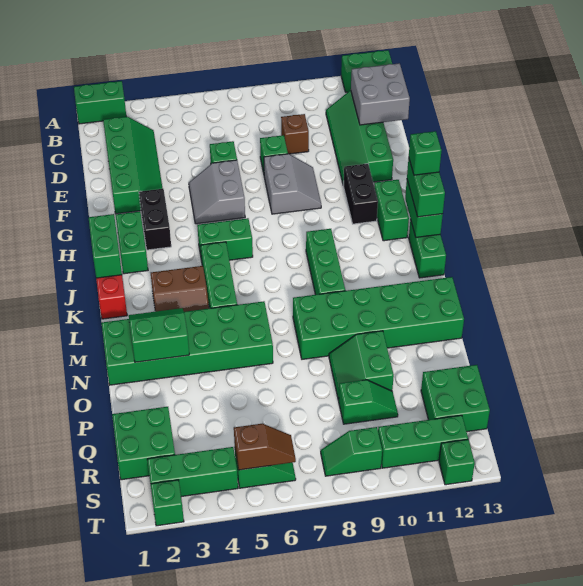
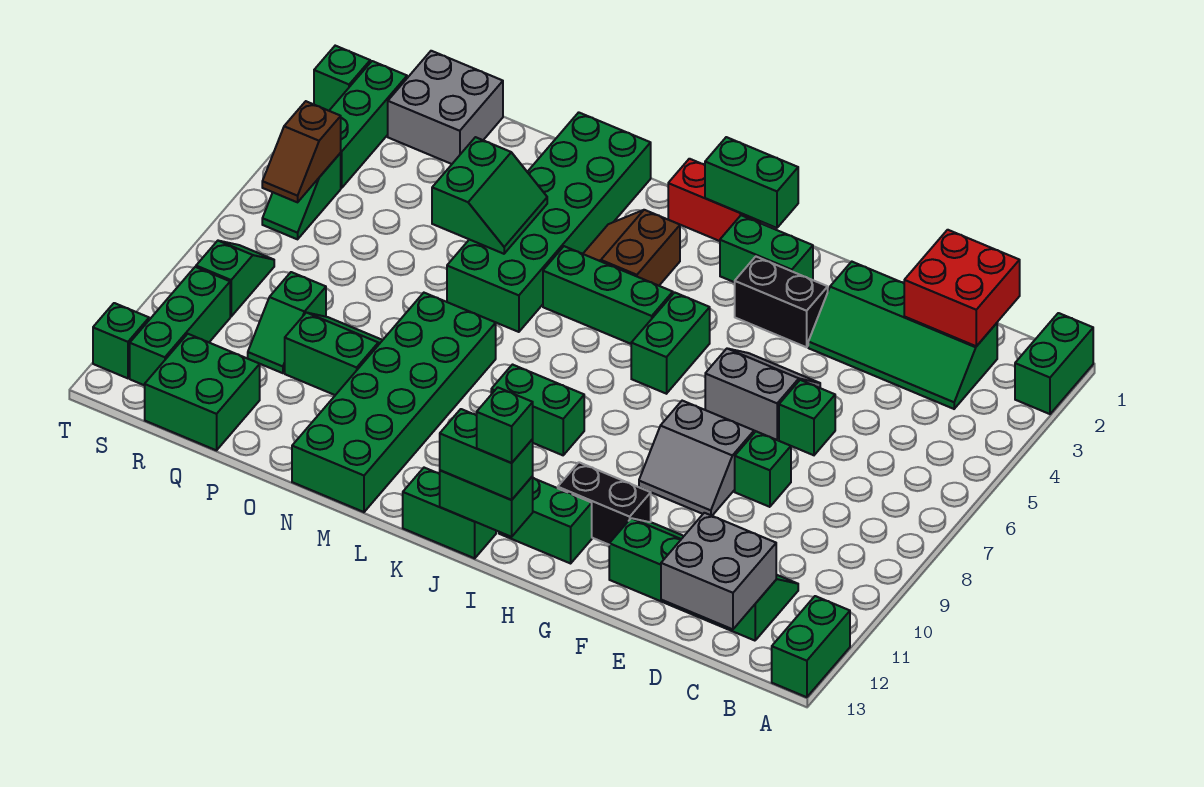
none -> red brick C1:D2 level 2
brown brick D9 level 1 -> none
green brick J9:L9 level 1 -> green brick J9:K9 level 1
green slope M2:N3 level 2 top N -> green slope N4:O5 level 2 top O
green brick Q1:R2 level 1 -> grey brick Q1:R2 level 1

